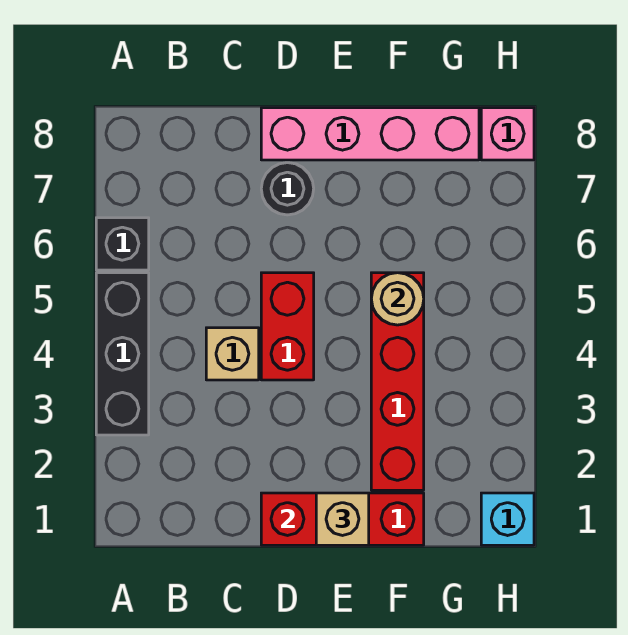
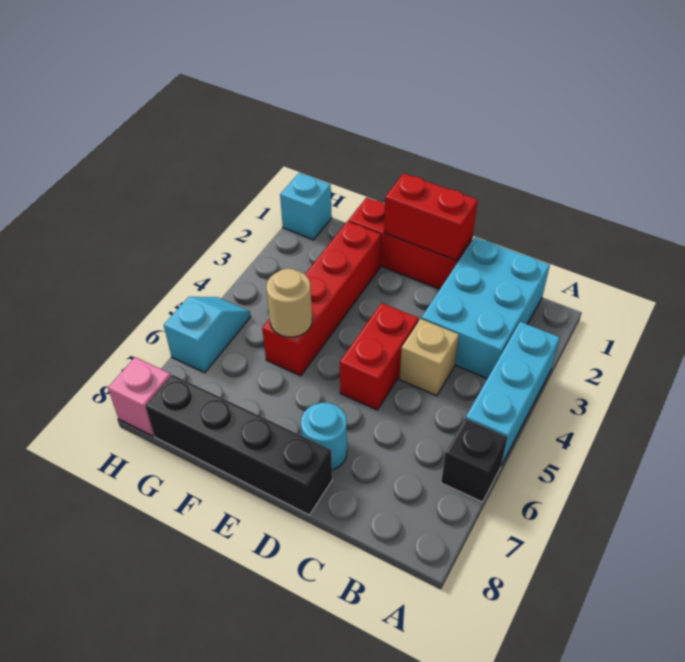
black brick A3:A5 level 1 -> cyan brick A3:A5 level 1
none -> cyan brick B1:C3 level 1
black round brick D7 level 1 -> cyan round brick D7 level 1
pink brick D8:G8 level 1 -> black brick D8:G8 level 1
tan brick E1 level 3 -> none
none -> cyan slope H5:H6 level 1 top 6

